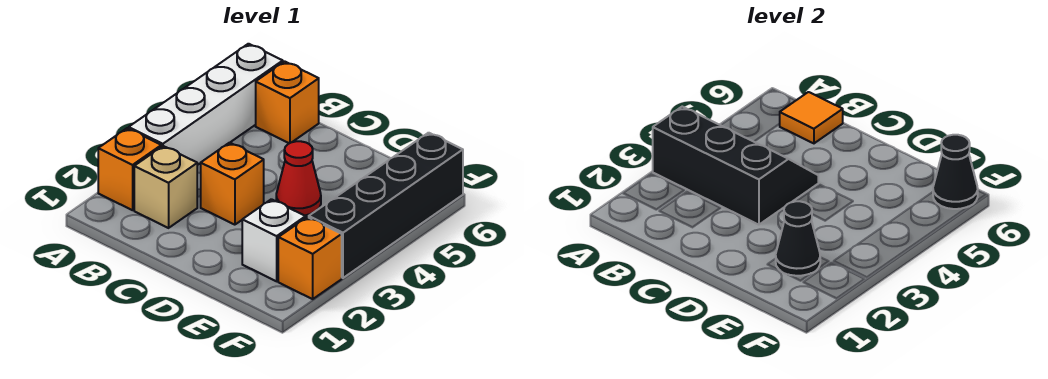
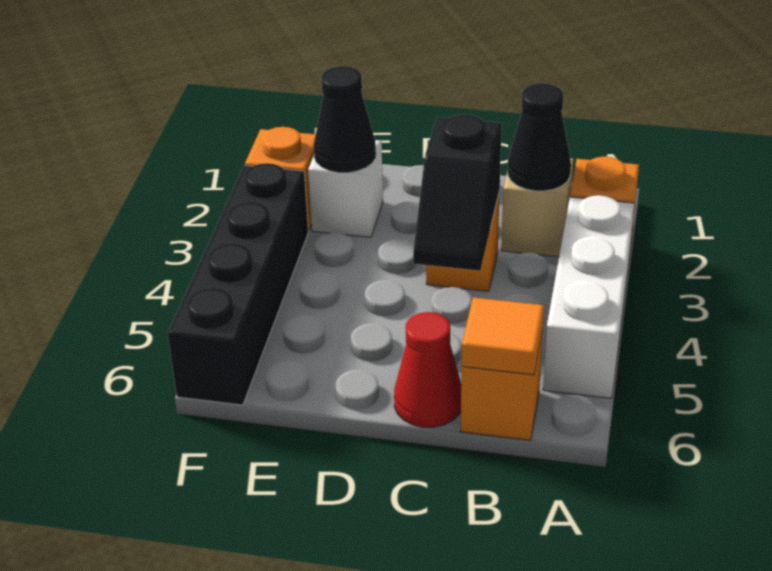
white brick A3:A6 level 1 -> white brick A3:A5 level 1
black slope A3:C4 level 2 top 3 -> black slope C3:C4 level 2 top 3
red cone D4 level 1 -> red cone C6 level 1
black cone F6 level 2 -> black cone B2 level 2

